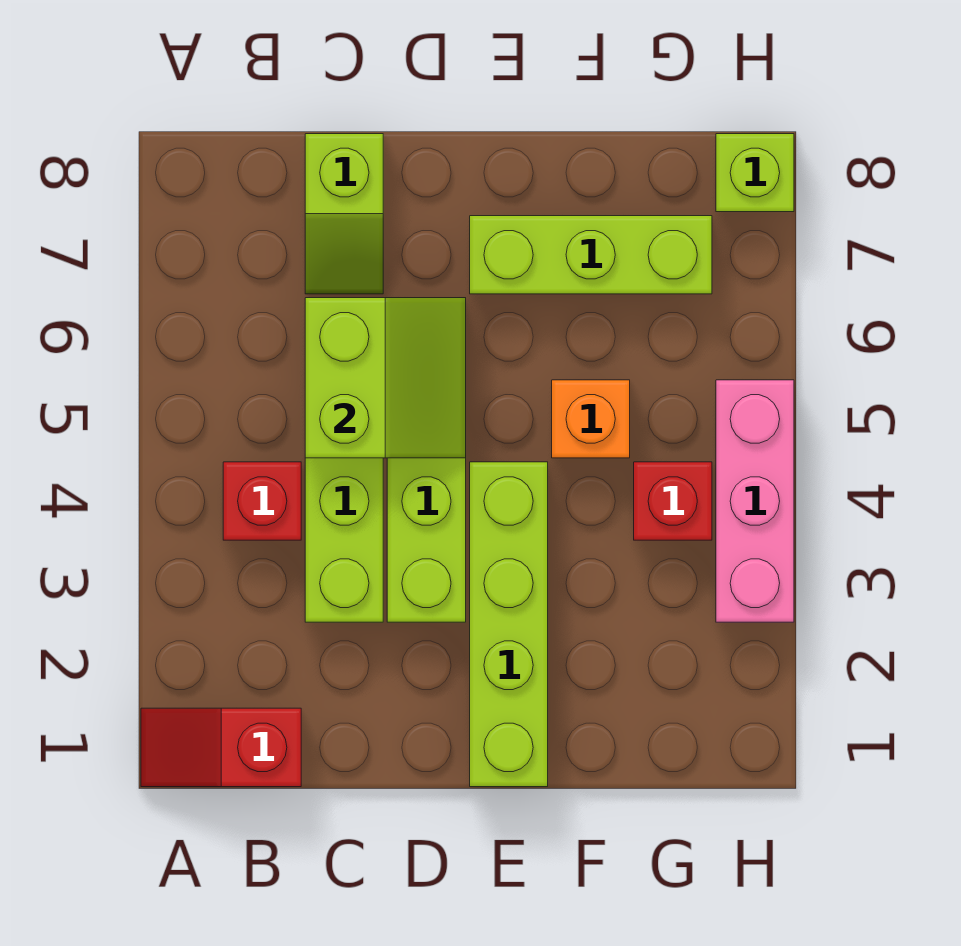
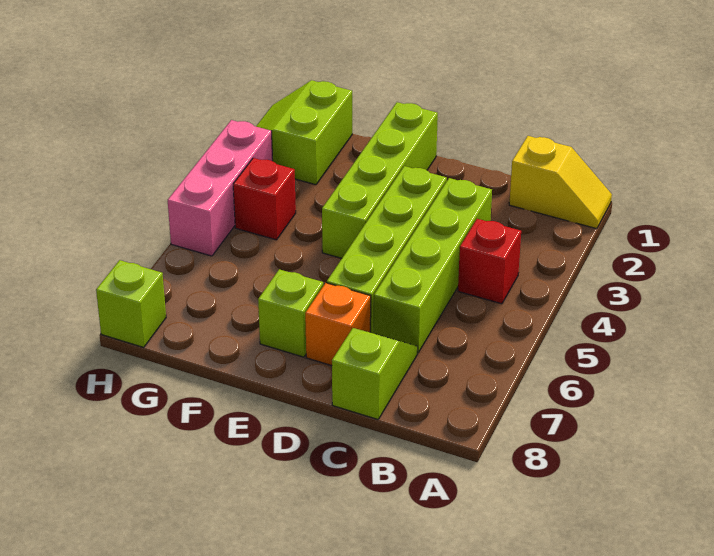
red slope A1:B1 level 1 top B -> yellow slope A1:B1 level 1 top B
lime slope C5:D6 level 2 top C -> lime slope G1:H2 level 1 top G
lime brick E7:G7 level 1 -> lime brick E7 level 1
orange brick F5 level 1 -> orange brick D7 level 1

